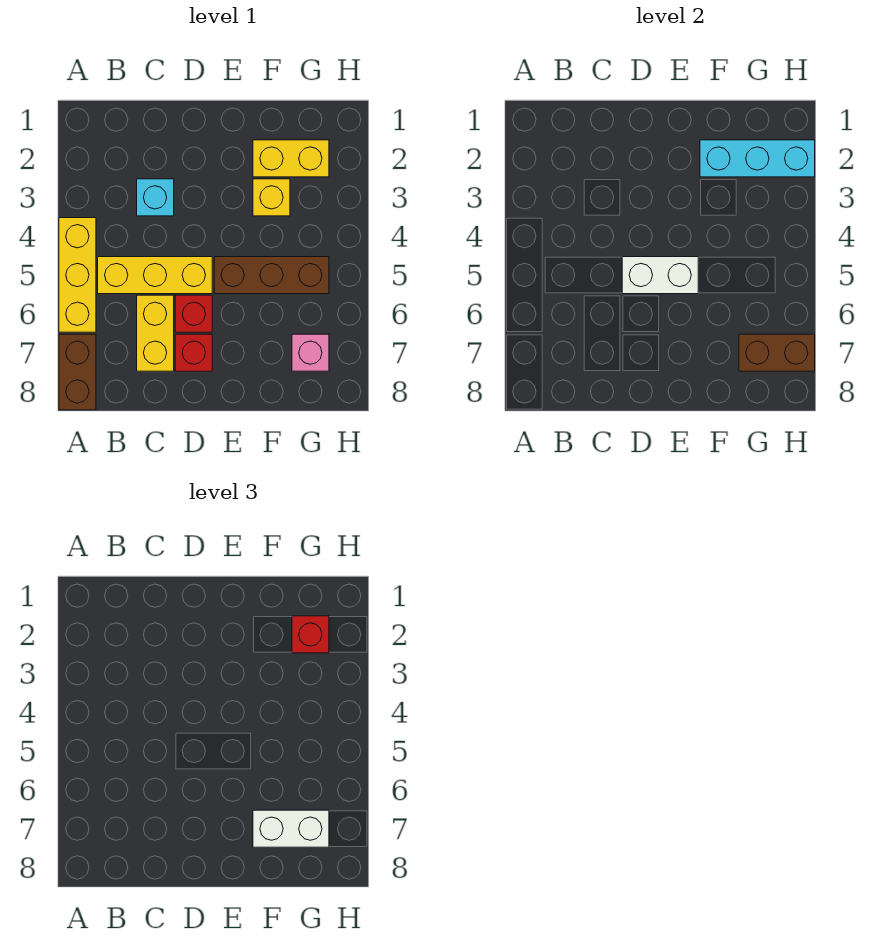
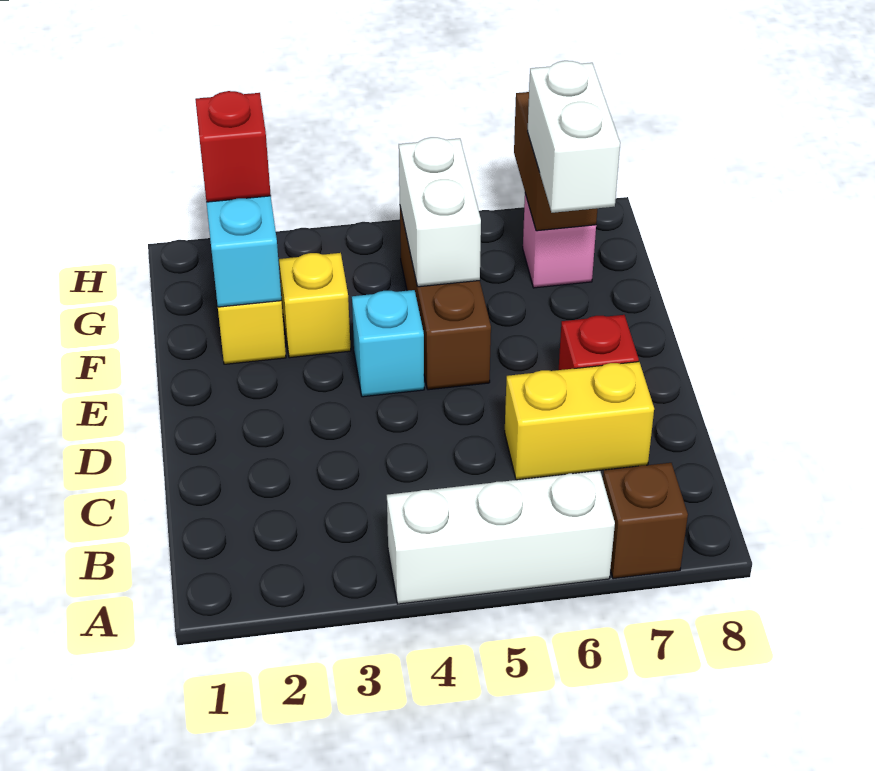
yellow brick A4:A6 level 1 -> white brick A4:A6 level 1
brown brick A7:A8 level 1 -> brown brick A7 level 1
yellow brick B5:D5 level 1 -> none
cyan brick C3 level 1 -> cyan brick E4 level 1
white brick D5:E5 level 2 -> white brick F5:G5 level 2
red brick D6 level 1 -> none

